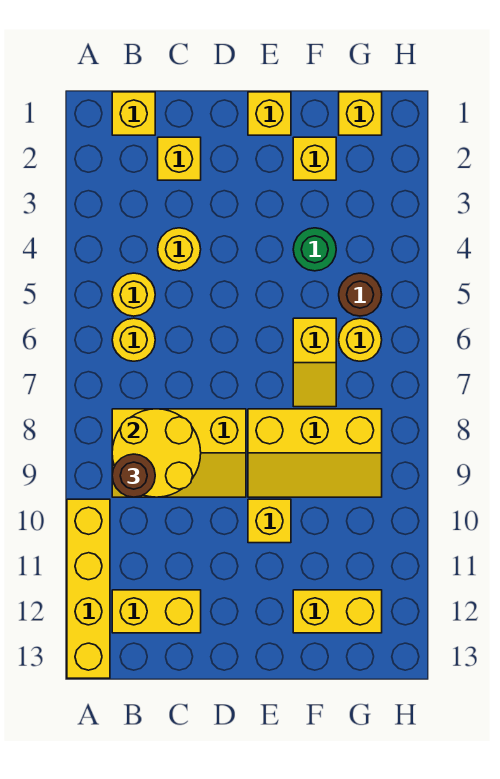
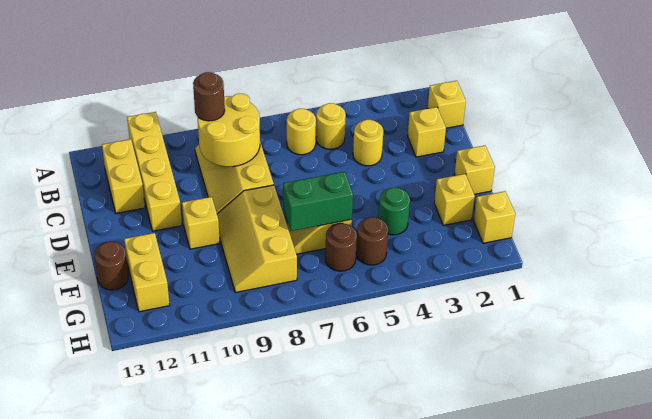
yellow brick A10:A13 level 1 -> yellow brick A11:D11 level 1
none -> green brick F6:F7 level 2
none -> brown round brick F13 level 1
yellow round brick G6 level 1 -> brown round brick G6 level 1

